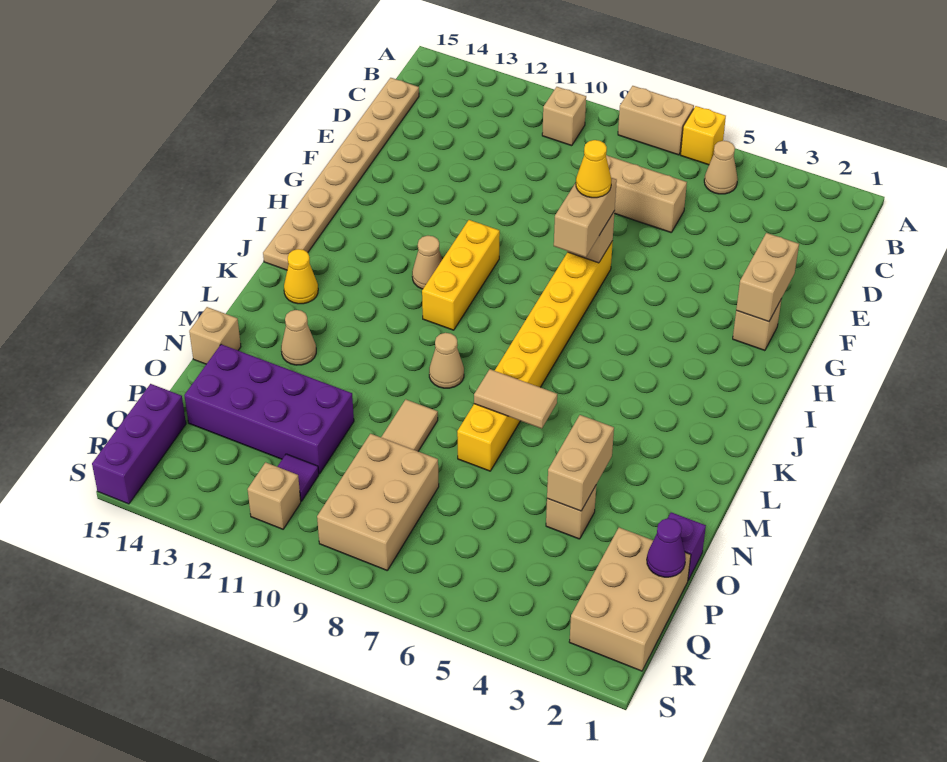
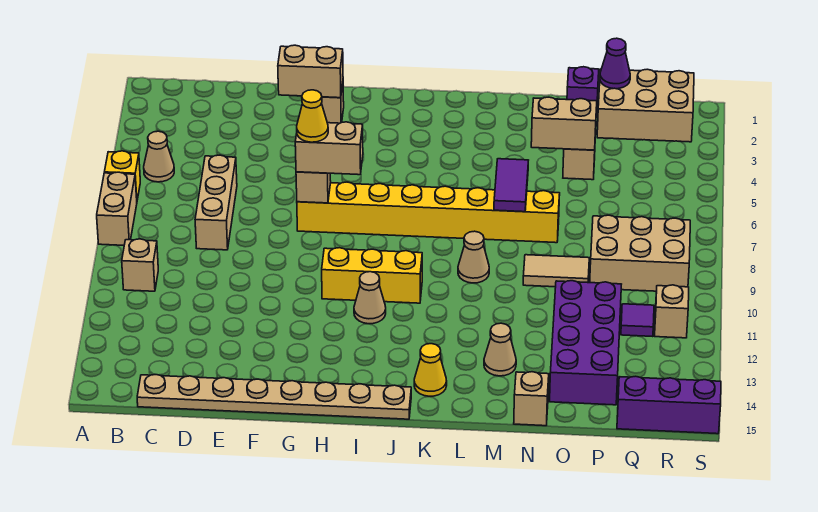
tan tile M6:M7 level 2 -> purple tile M6:M7 level 2

